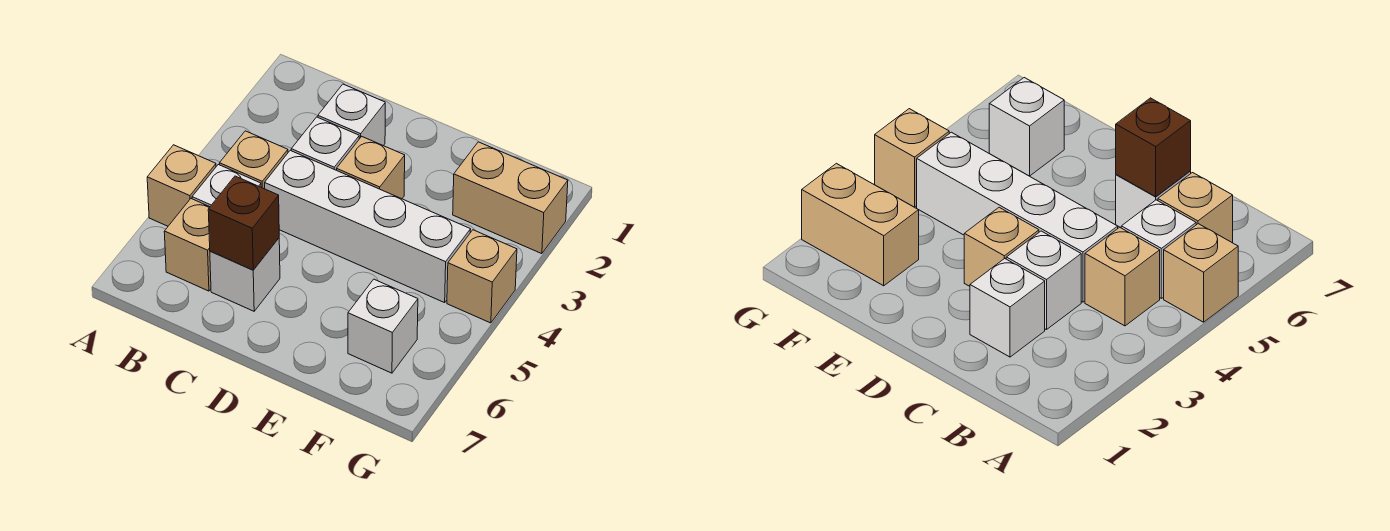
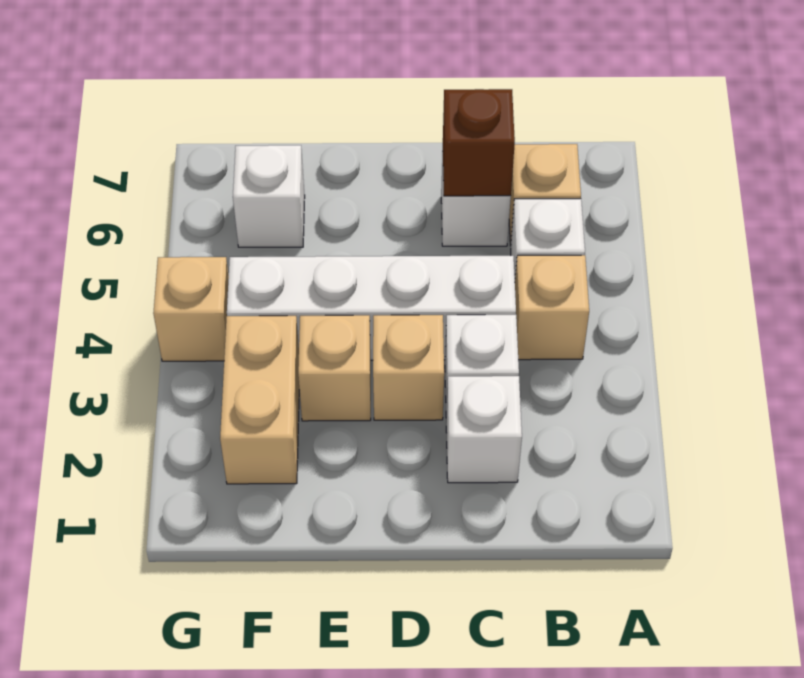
tan brick A5 level 1 -> tan brick E3 level 1
tan brick F2:G2 level 1 -> tan brick F2:F3 level 1

